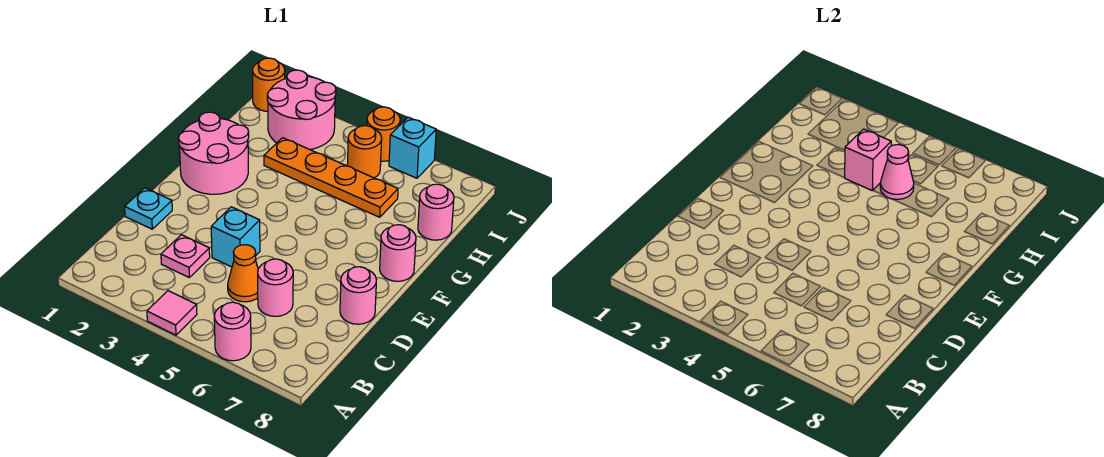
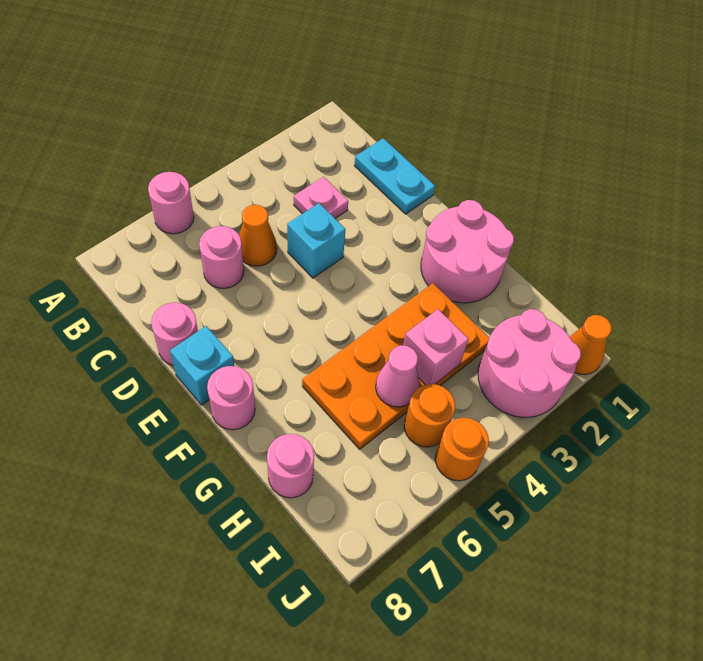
pink tile A4 level 1 -> none
cyan plate D1 level 1 -> cyan plate C1:D1 level 1
orange plate H3:H6 level 1 -> orange plate G3:H6 level 1
orange round brick J1 level 1 -> orange cone J1 level 1
cyan brick J6 level 1 -> cyan brick E8 level 1

